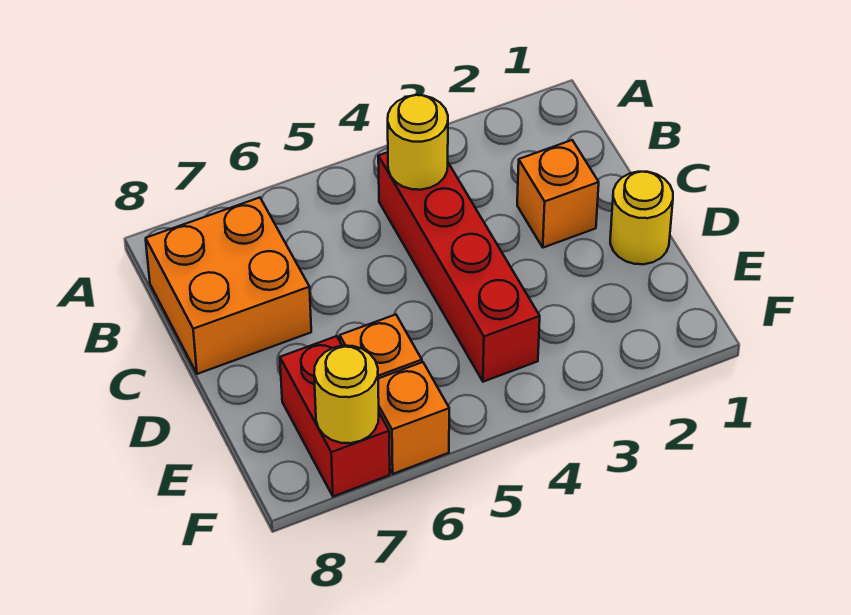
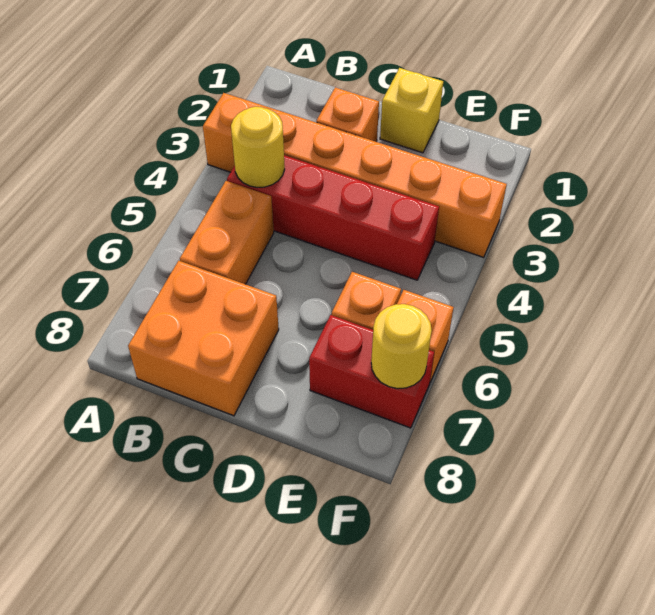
none -> orange brick A3:F3 level 1
none -> orange brick B5:B6 level 1
yellow round brick D1 level 1 -> yellow brick D1 level 1

